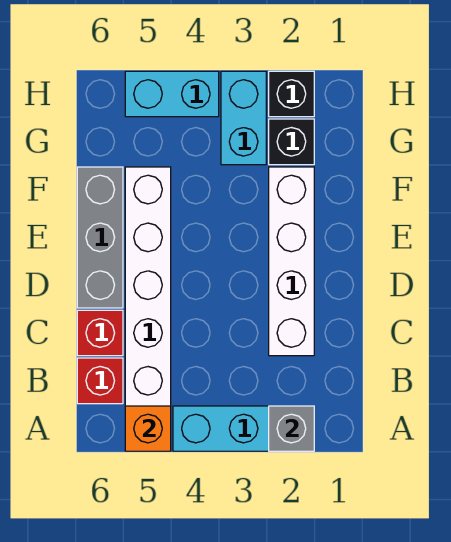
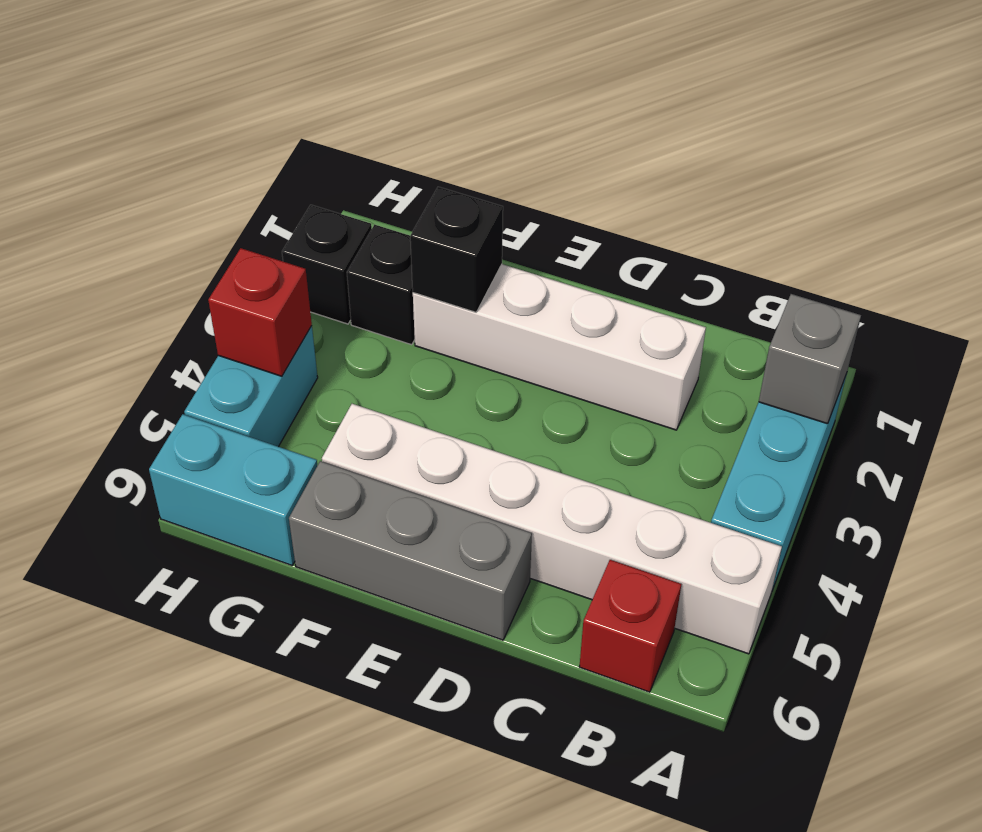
orange brick A5 level 2 -> none
red brick C6 level 1 -> red brick H4 level 2
none -> black brick F2 level 2
cyan brick G3:H3 level 1 -> cyan brick G6:H6 level 1

